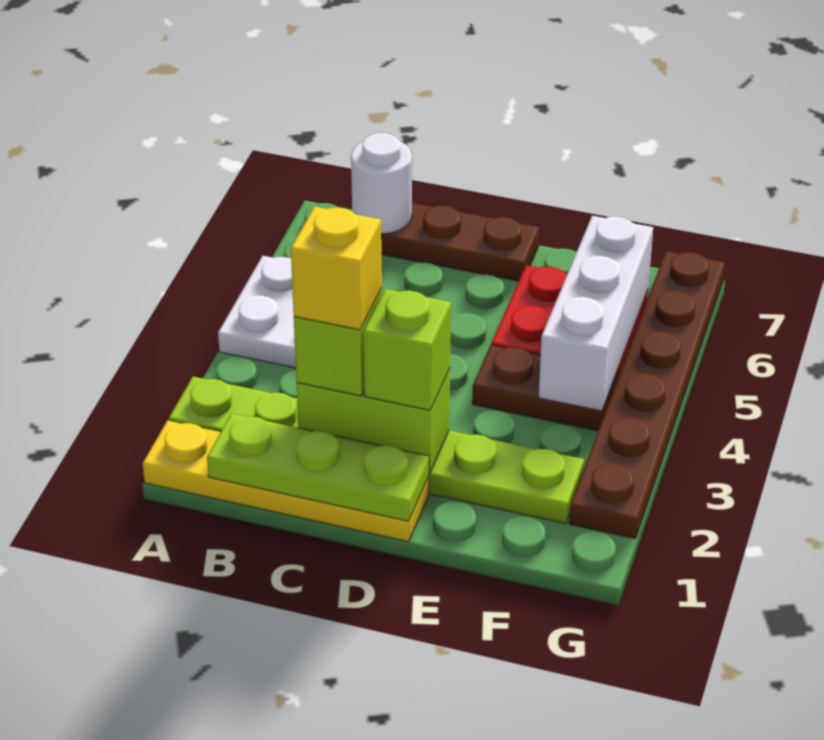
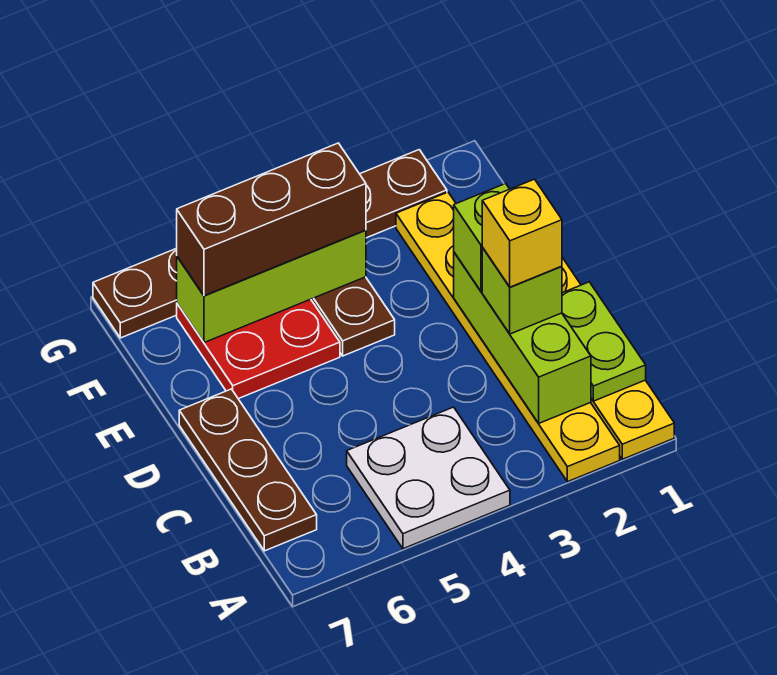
lime plate A2:F2 level 1 -> yellow plate A2:F2 level 1
lime plate B1:D1 level 2 -> lime plate B1:C1 level 2
white round brick B7 level 2 -> none
lime brick C2:D2 level 2 -> lime brick B2:D2 level 2
white brick F4:F6 level 2 -> lime brick F4:F6 level 2
none -> brown brick F4:F6 level 3

